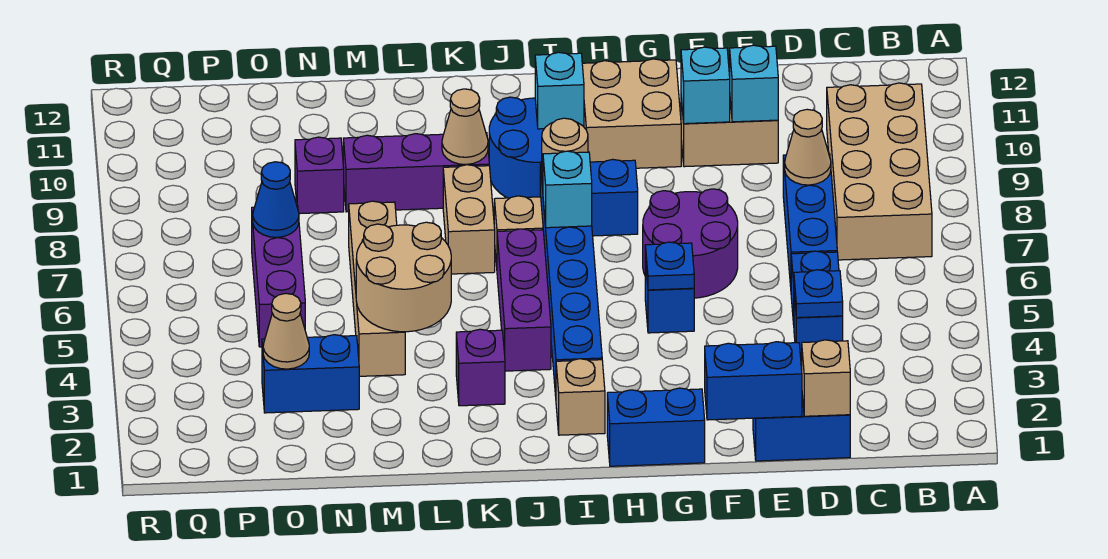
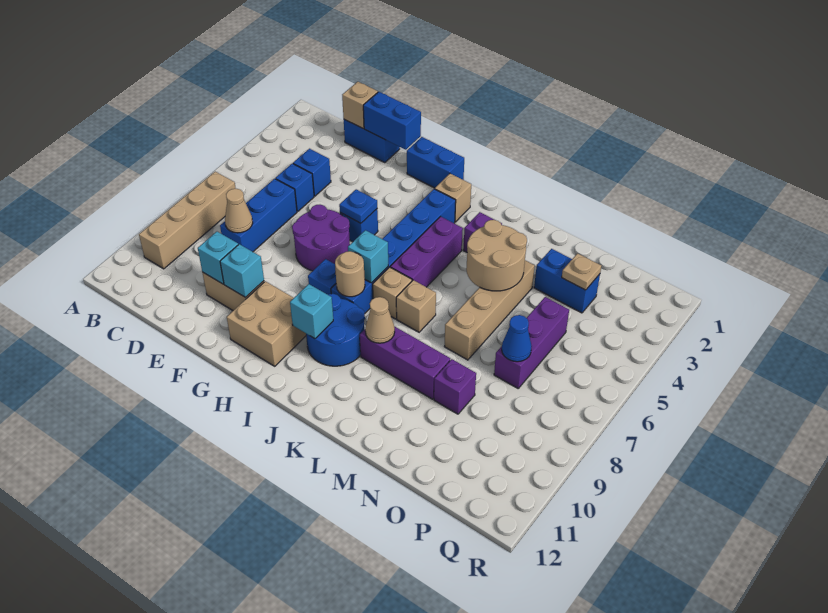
tan brick B7:C10 level 1 -> tan brick B7:B10 level 1
blue plate D4 level 2 -> none
tan brick K7:K8 level 1 -> tan brick K7 level 1
tan cone O3 level 2 -> tan plate O3 level 2

